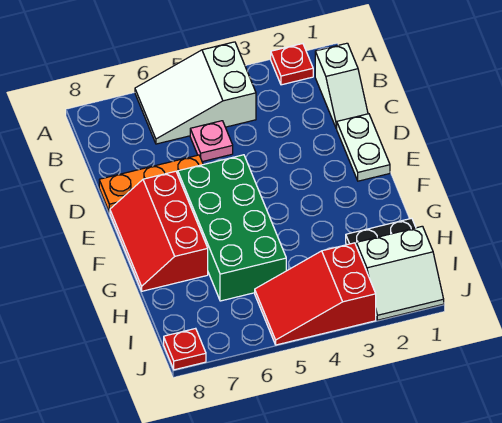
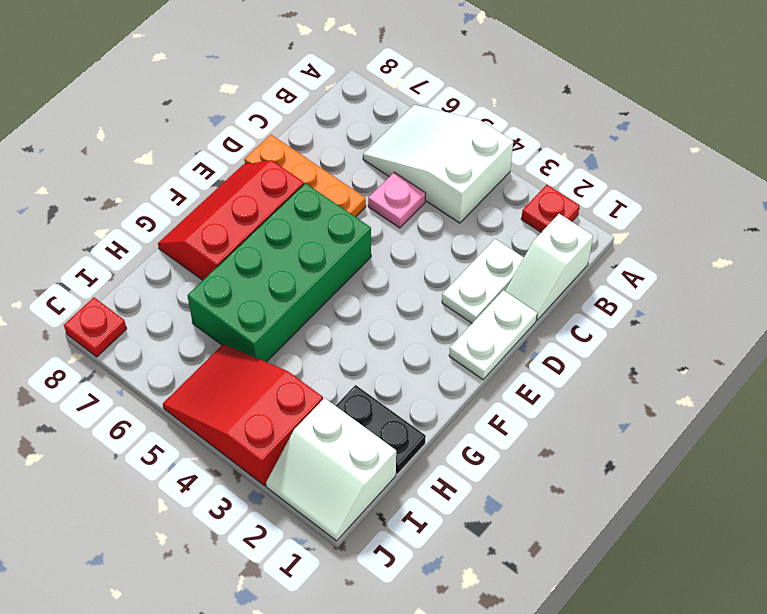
none -> white plate C2:D2 level 1

